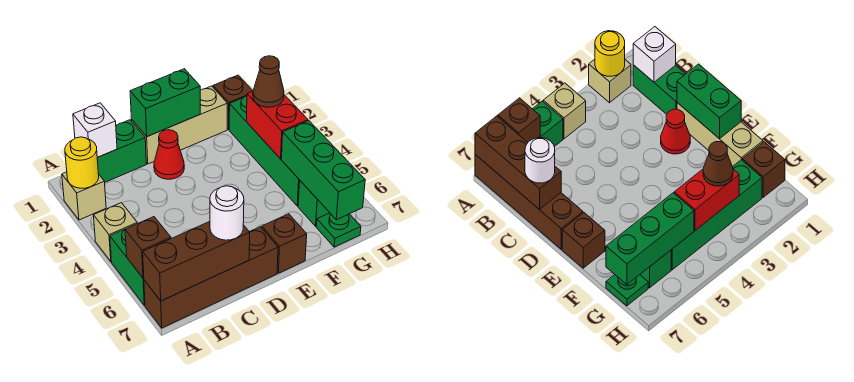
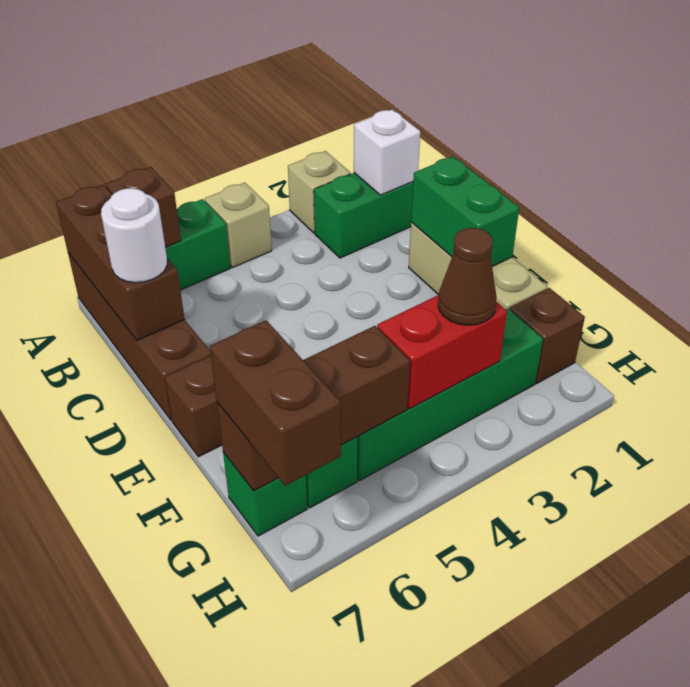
yellow round brick A2 level 2 -> none
green brick B1:C1 level 1 -> green brick B1:B2 level 1
red cone D2 level 1 -> none
green brick G5:G7 level 2 -> brown brick G5:G7 level 2
green plate G7 level 1 -> green brick G7 level 1
none -> brown brick G7:H7 level 3

